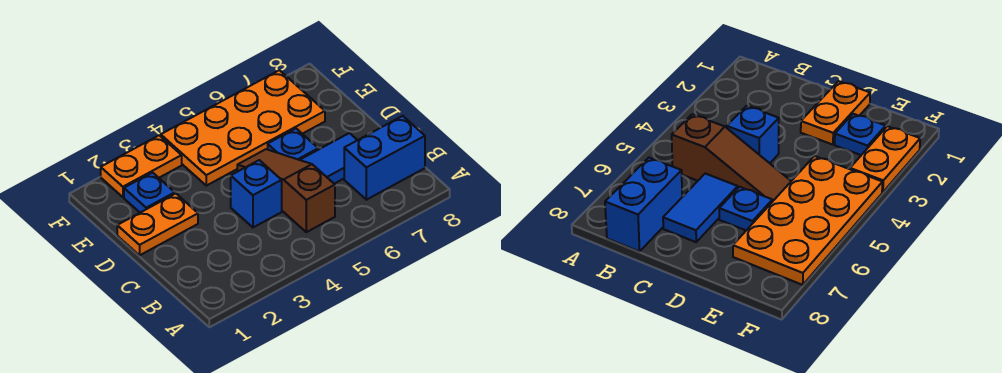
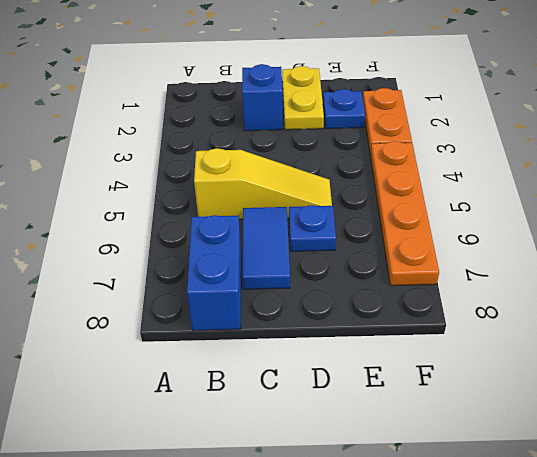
brown slope B5:D5 level 1 top B -> yellow slope B5:D5 level 1 top B
blue brick C4 level 1 -> blue brick C2 level 1
orange plate D1:D2 level 1 -> yellow plate D1:D2 level 1
orange plate E4:F7 level 1 -> orange plate F4:F7 level 1

